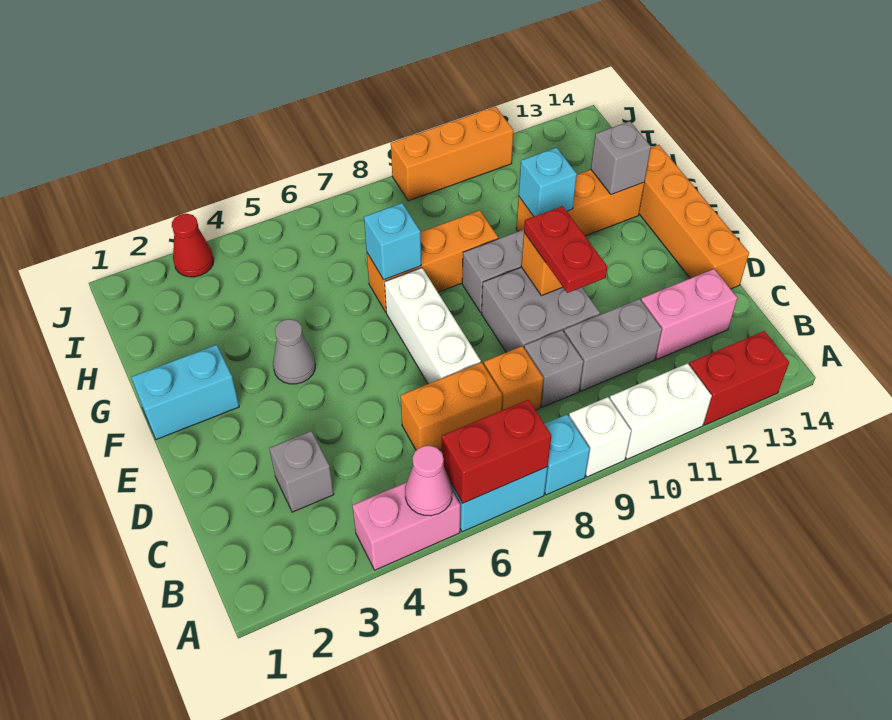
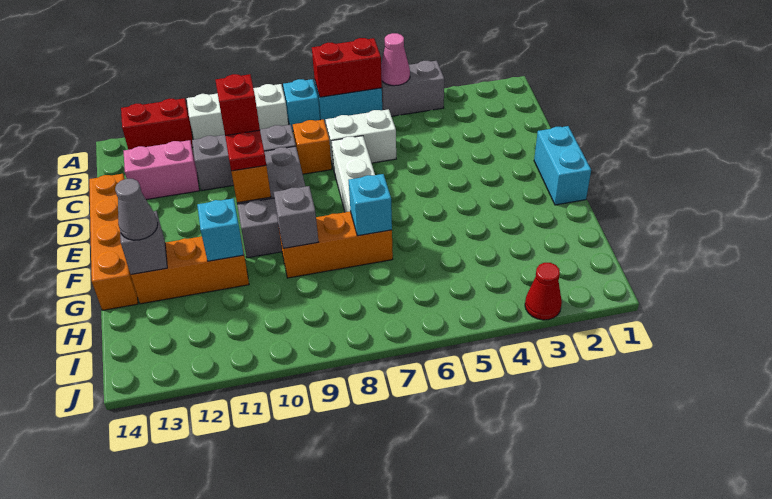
pink brick A4:A5 level 1 -> grey brick A4:A5 level 1
grey brick C3 level 1 -> grey brick G9 level 2
orange brick C6:C7 level 1 -> white brick C6:C7 level 1
none -> red brick D10 level 4
cyan brick F1:F2 level 1 -> cyan brick E1:F1 level 1
grey cone F4 level 1 -> grey cone G13 level 3
orange brick J9:J11 level 1 -> none

